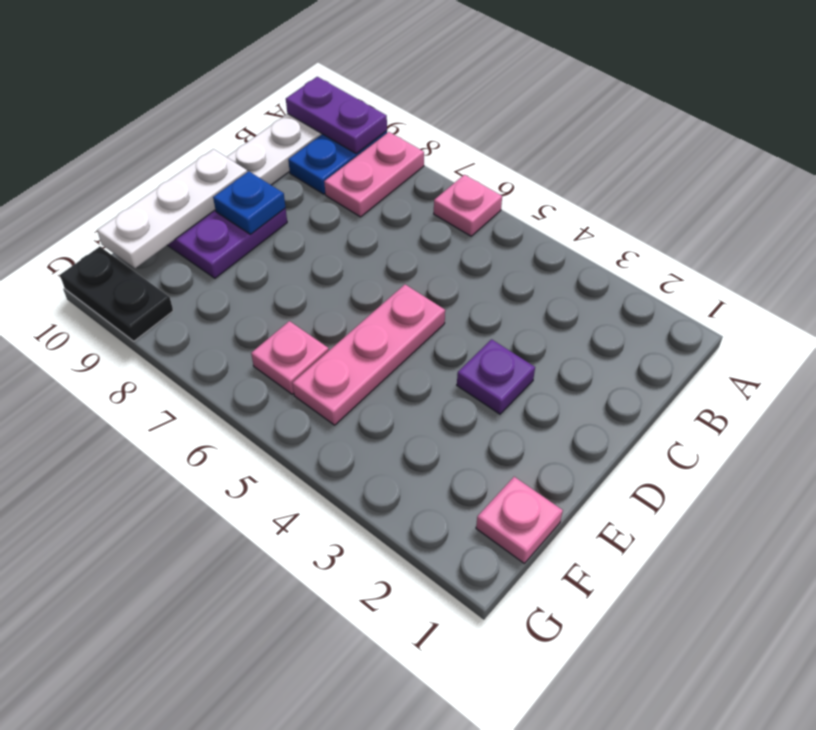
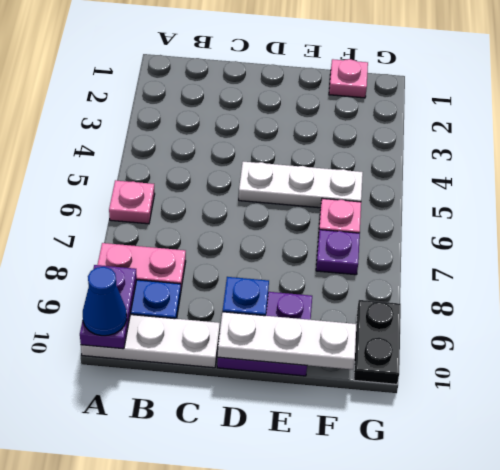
none -> blue cone A10 level 3
purple plate D3 level 1 -> purple plate F7 level 1
pink plate D5:F5 level 1 -> white plate D5:F5 level 1

